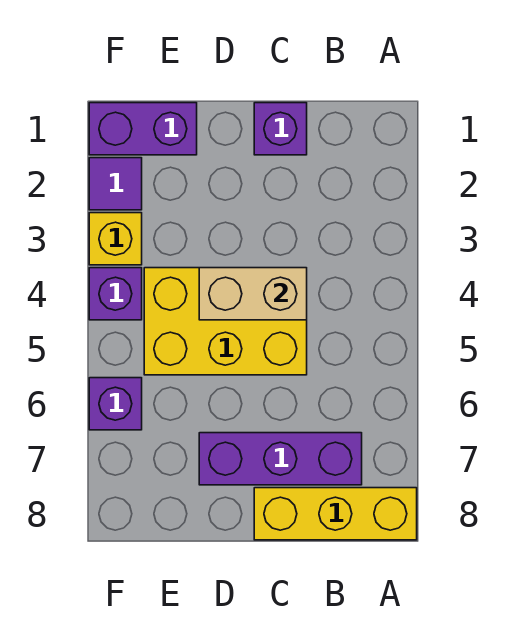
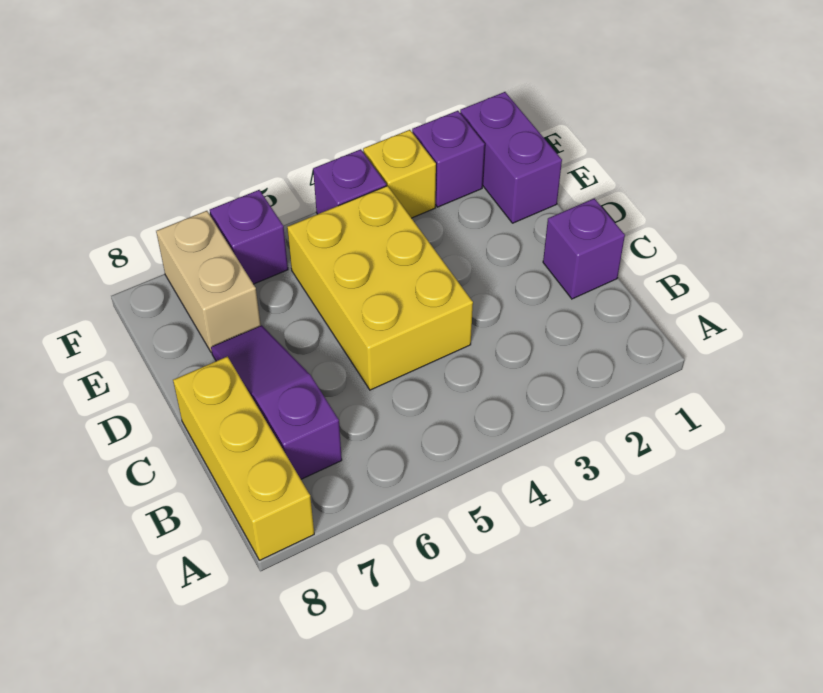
purple brick B7:D7 level 1 -> purple slope B7:D7 level 1 top B
tan brick C4:D4 level 2 -> tan brick E7:F7 level 1
purple tile F2 level 1 -> purple brick F2 level 1

